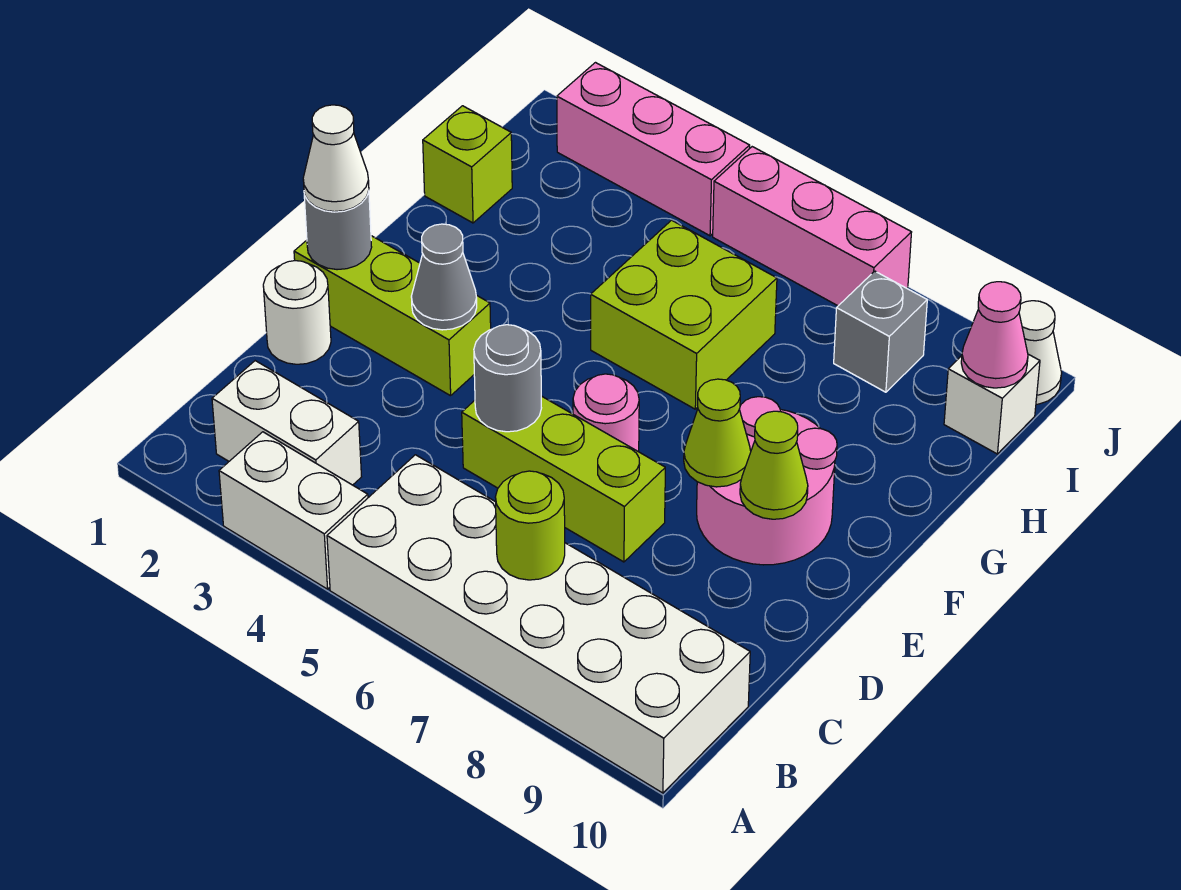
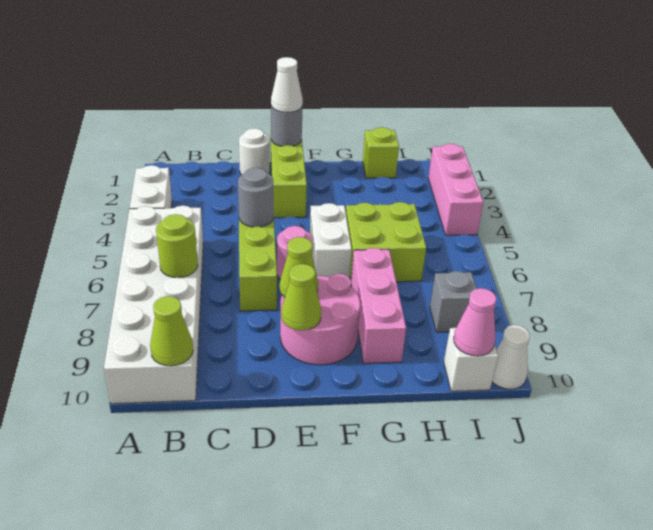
white brick B2:B3 level 1 -> white brick F5:F6 level 1
none -> lime cone B10 level 2
grey cone E3 level 2 -> none
pink brick J5:J7 level 1 -> pink brick G7:G9 level 1

